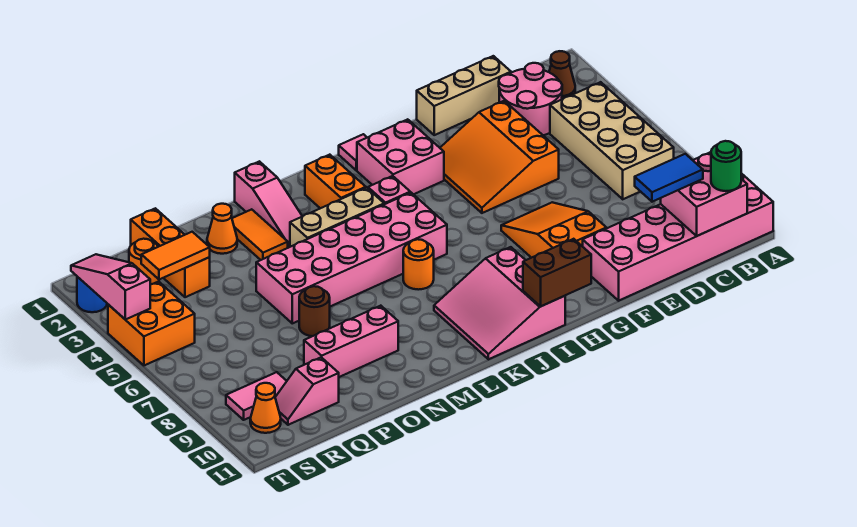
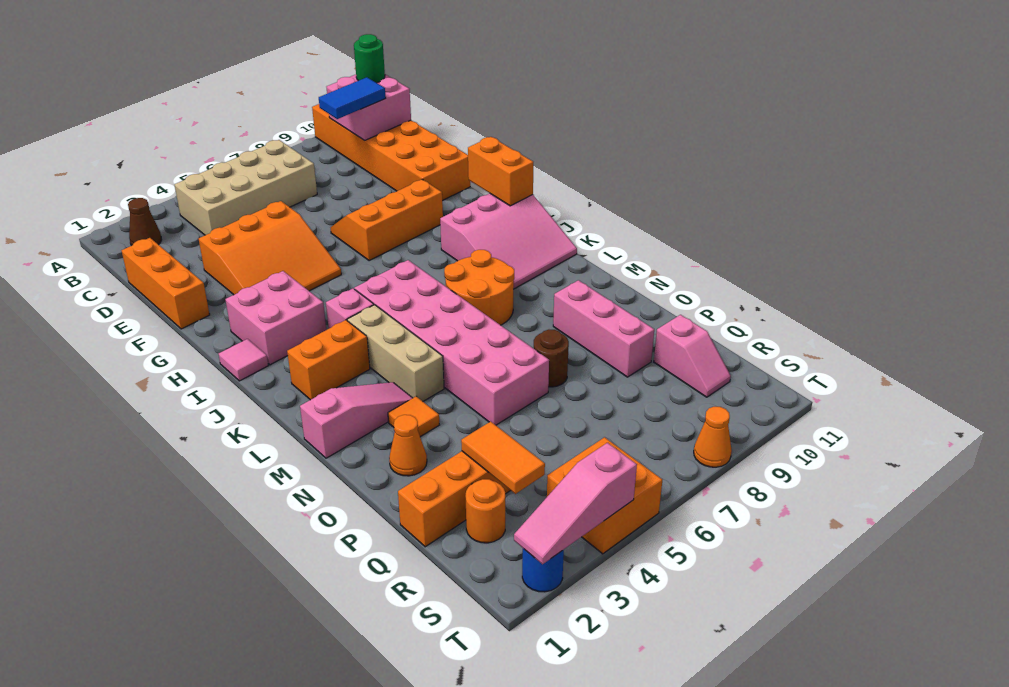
pink brick A10:F11 level 1 -> orange brick A10:F11 level 1
pink round brick C2:D3 level 1 -> none
blue tile C10:D10 level 3 -> blue tile C9:C10 level 3
tan brick D1:F1 level 1 -> orange brick D1:F1 level 1
orange slope F7:G9 level 1 top 9 -> orange slope F7:G9 level 1 top G
brown brick H11:I11 level 2 -> orange brick H11:I11 level 2
orange round brick K7 level 1 -> orange round brick K7:L8 level 1
orange tile N2:N3 level 1 -> orange tile N3 level 1
pink tile R9:S9 level 1 -> none
orange cone S10 level 1 -> orange cone T8 level 1

